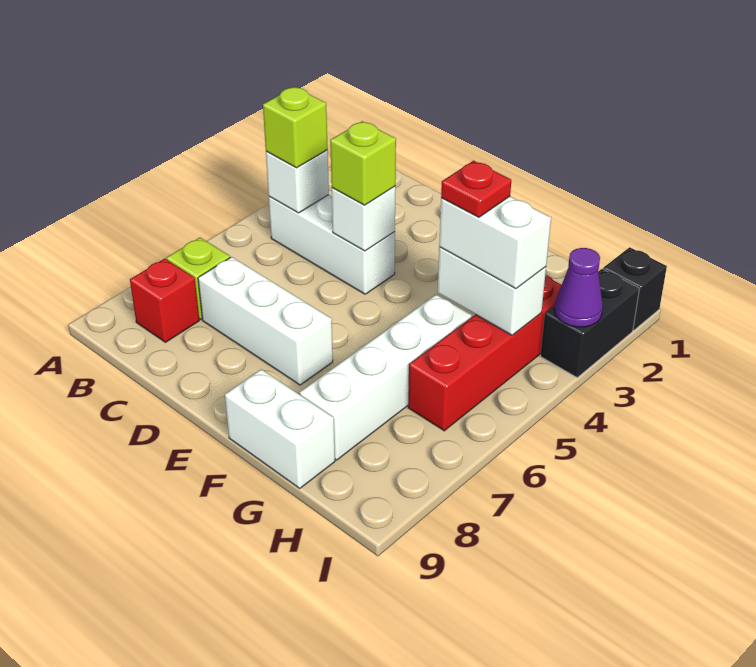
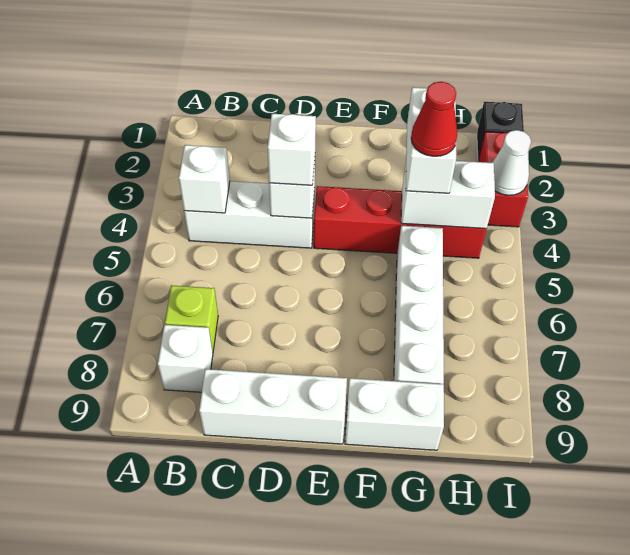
lime brick B4 level 3 -> none
red brick B8 level 1 -> white brick B8 level 1
white brick C7:E7 level 1 -> white brick C9:E9 level 1
lime brick D4 level 3 -> white brick D4 level 3
white brick G4:H4 level 3 -> white brick G3:G4 level 3
red plate G4 level 4 -> red cone G4 level 4
red brick H3:H6 level 1 -> red brick E4:H4 level 1
black brick I2:I3 level 1 -> red brick I2:I3 level 1
purple cone I3 level 2 -> white cone I3 level 2

